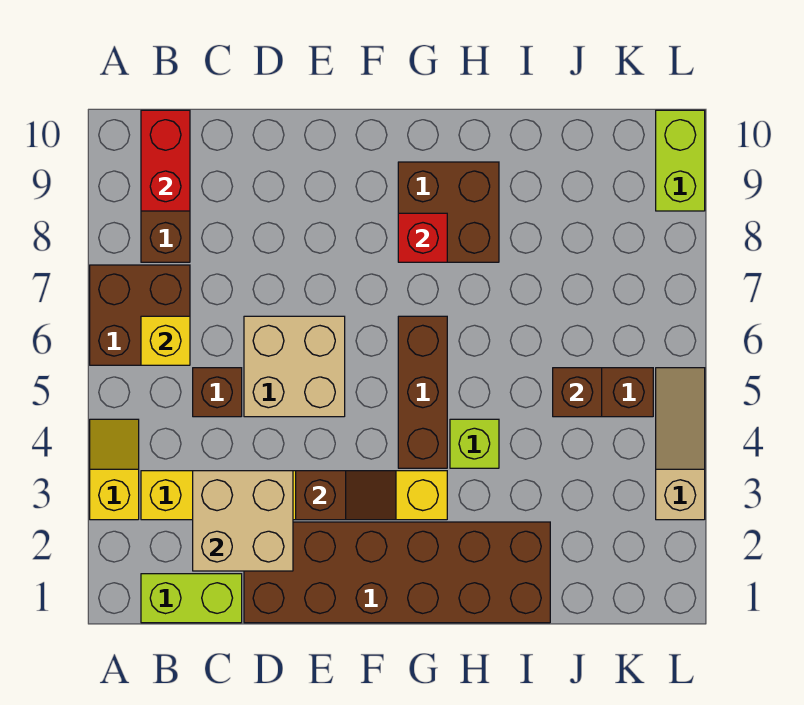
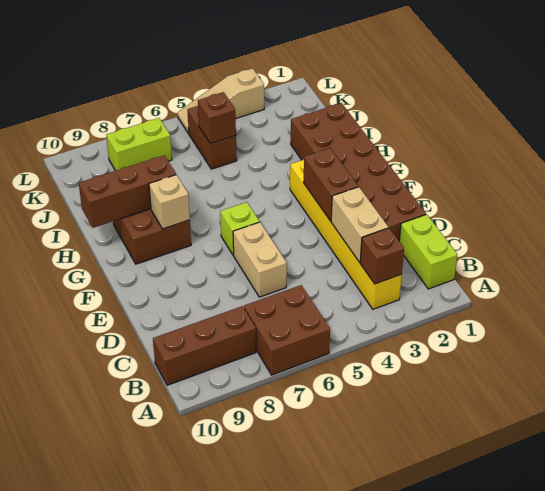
yellow slope A3:A4 level 1 top 3 -> none
yellow brick B6 level 2 -> none
red brick B9:B10 level 2 -> none
tan brick C2:D3 level 2 -> tan brick C3:D3 level 2
brown brick C5 level 1 -> brown brick B3 level 2
tan brick D5:E6 level 1 -> tan brick D6:E6 level 1
brown slope E3:F3 level 2 top E -> brown brick E3:F3 level 2
brown brick G4:G6 level 1 -> brown brick H8:H10 level 2
red brick G8 level 2 -> tan brick G8 level 2
lime brick H4 level 1 -> lime brick F6 level 1
lime brick L9:L10 level 1 -> lime brick K7:K8 level 1

